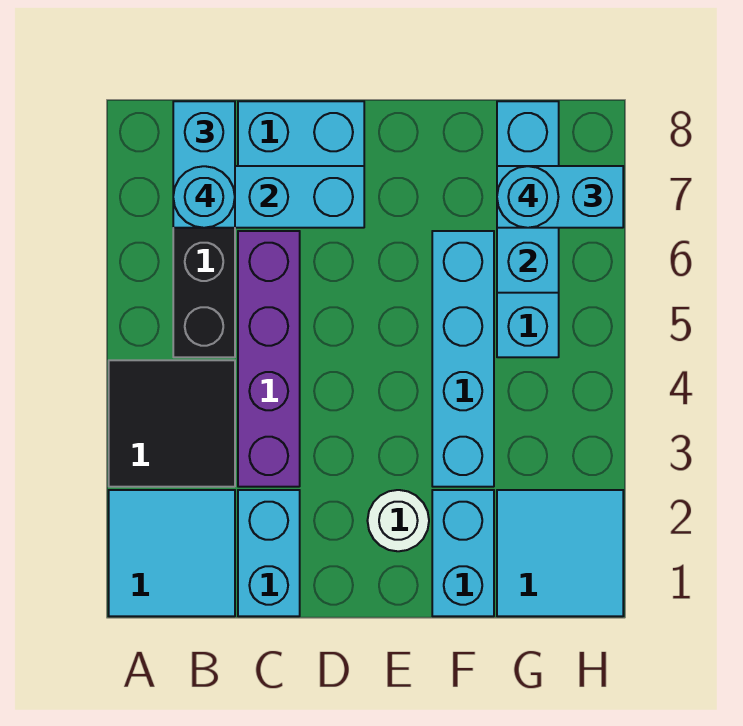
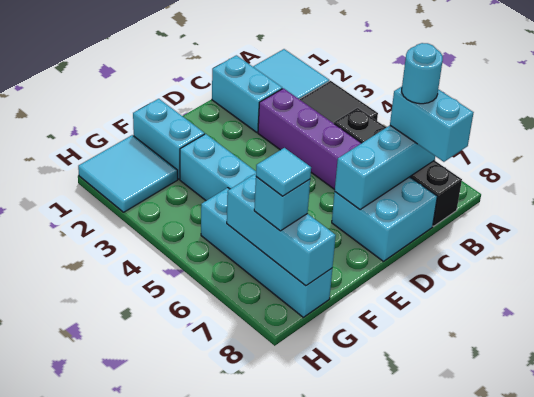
white round brick E2 level 1 -> none
cyan brick G7:H7 level 3 -> cyan brick G7 level 3
cyan round brick G7 level 4 -> cyan tile G7 level 4

